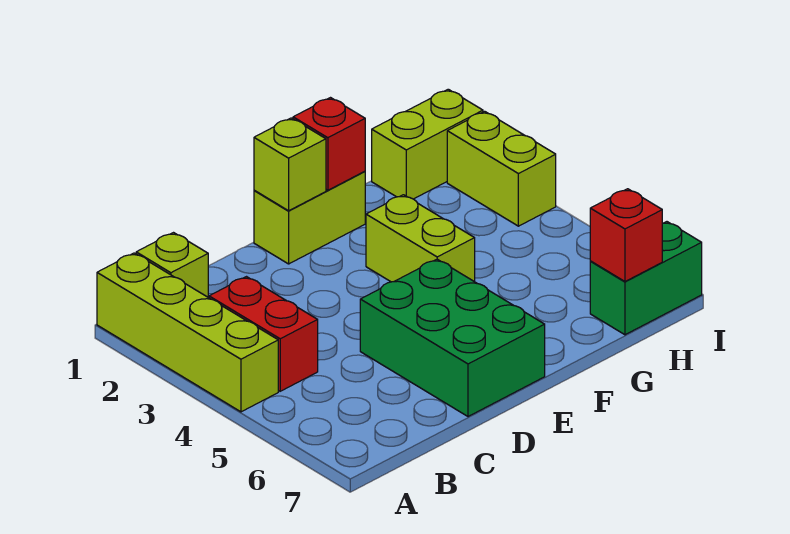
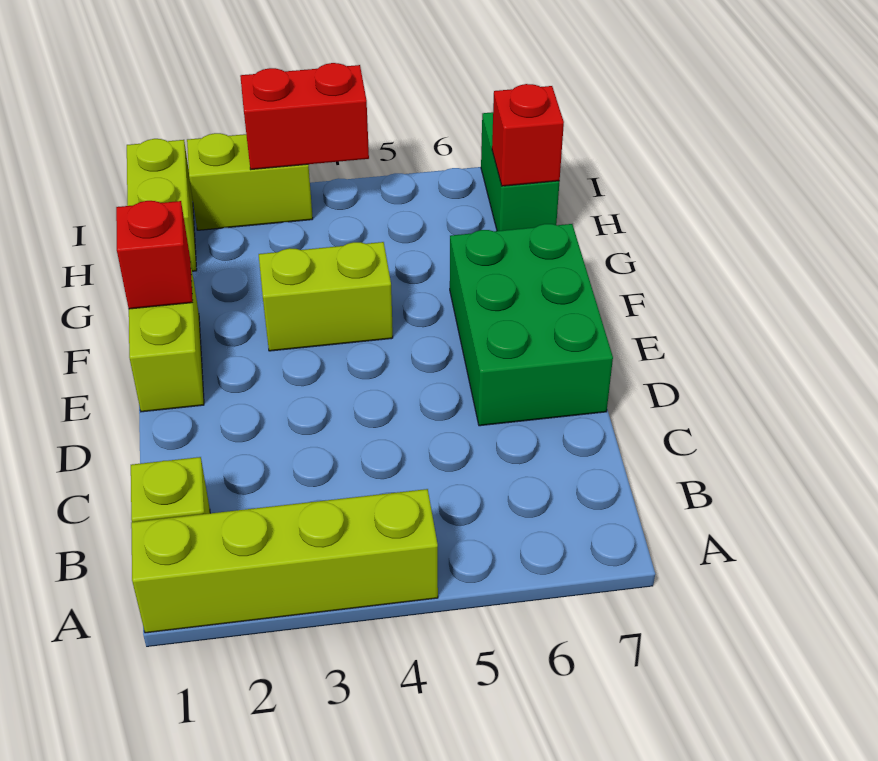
red brick B3:B4 level 1 -> red brick I3:I4 level 2
green brick D5:E7 level 1 -> green brick D6:F7 level 1
lime brick E1 level 2 -> none

